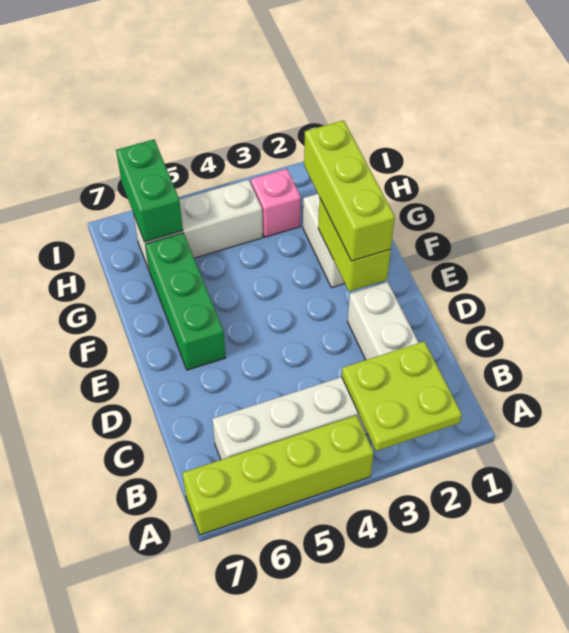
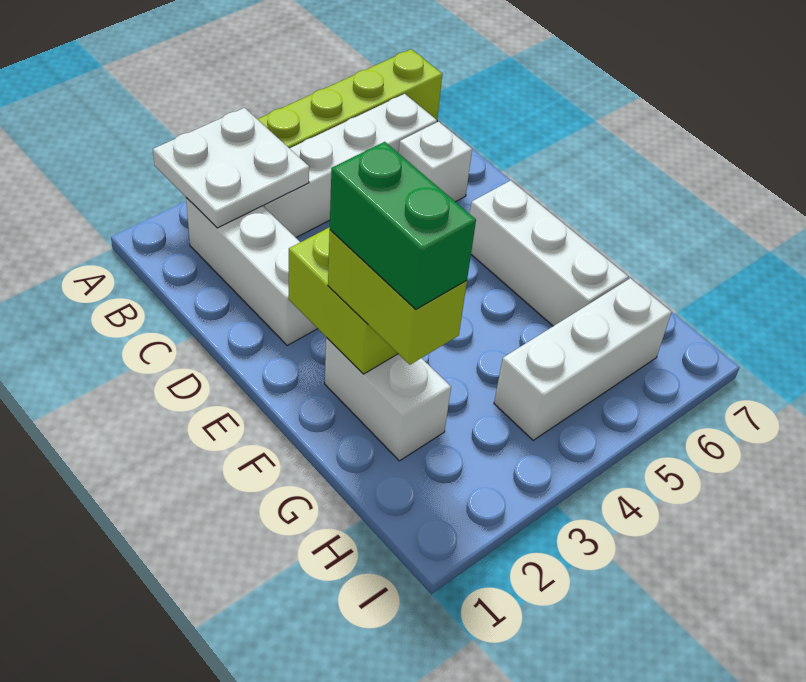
lime plate A2:B3 level 2 -> white plate A2:B3 level 2
none -> white brick C6 level 1
lime brick E2:G2 level 3 -> lime brick F2:G2 level 3
green brick E6:G6 level 1 -> white brick E6:G6 level 1
pink brick H3 level 1 -> none
green brick H6:I6 level 2 -> green brick F2:G2 level 4

